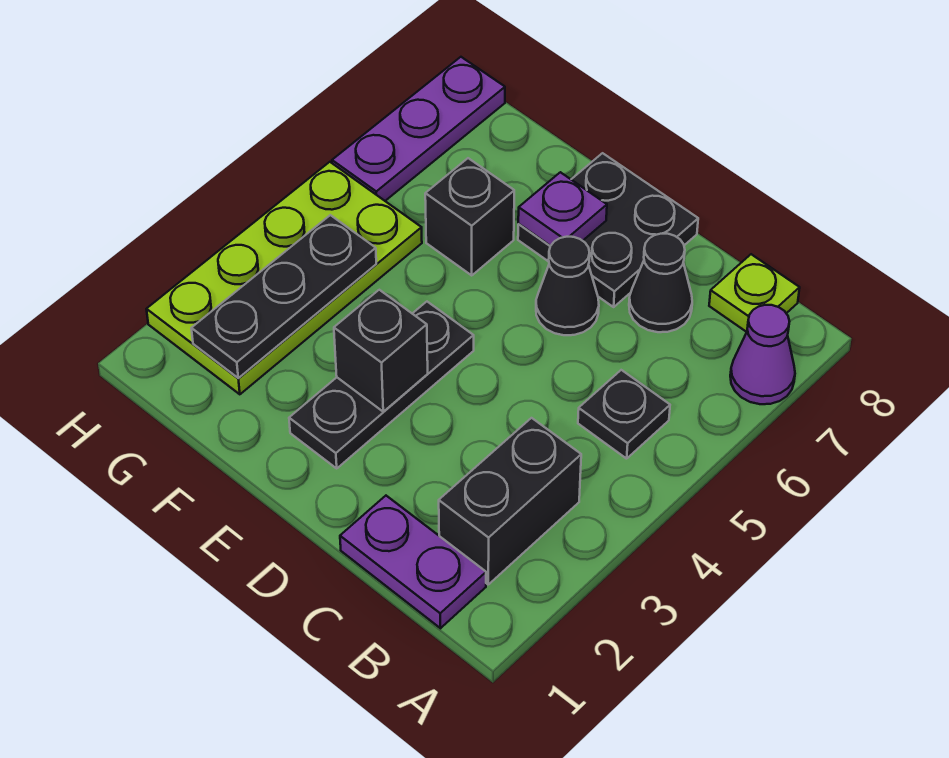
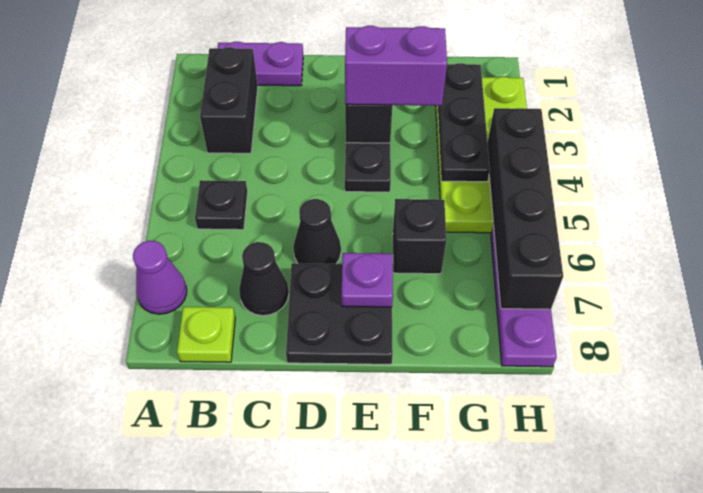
none -> purple brick E3:F3 level 3
none -> black brick H4:H7 level 2

